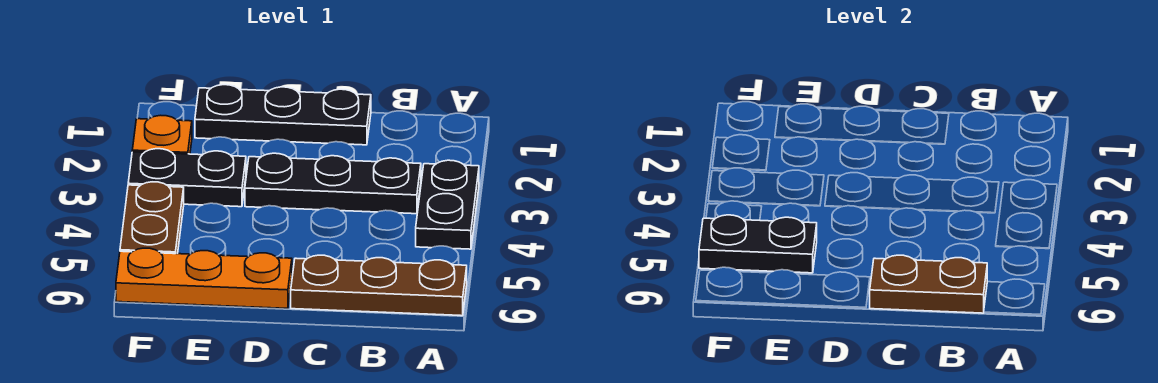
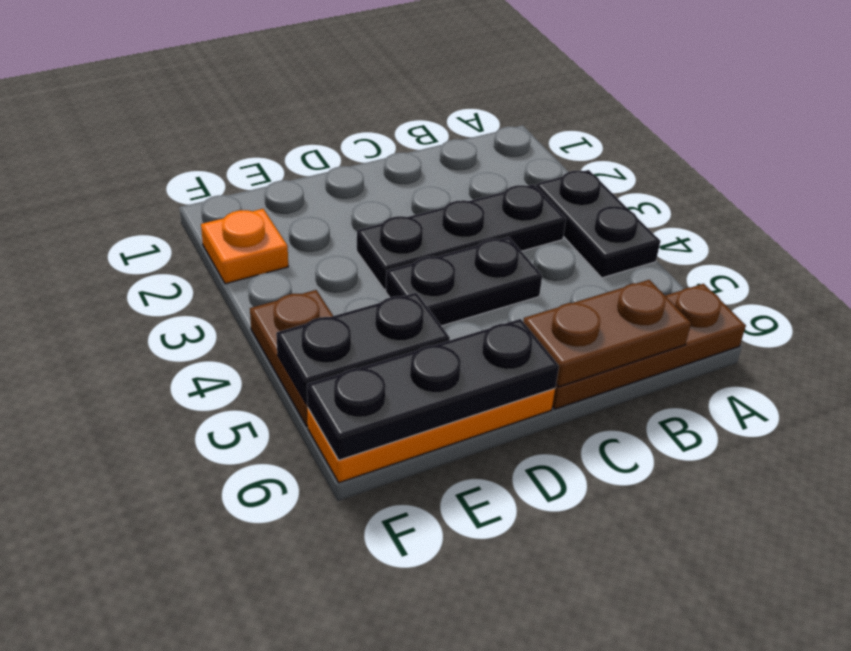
black plate C1:E1 level 1 -> black plate D6:F6 level 2
black plate E3:F3 level 1 -> black plate C4:D4 level 1

